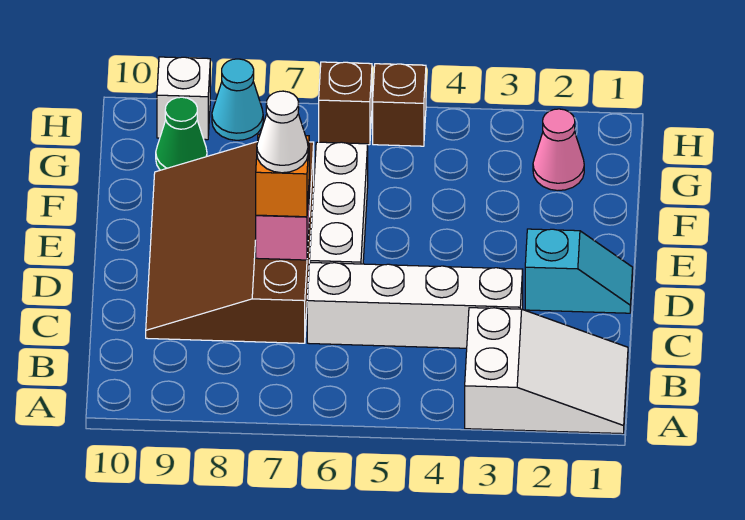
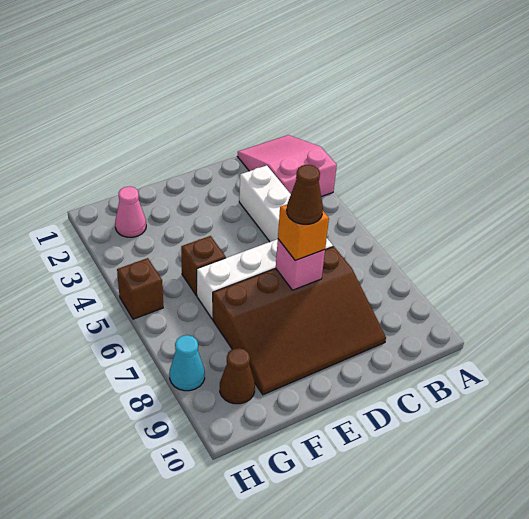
white slope A1:B3 level 1 top 3 -> pink slope A1:B3 level 1 top 3
cyan slope D1:D2 level 1 top 2 -> none
white cone D7 level 4 -> brown cone D7 level 4
green cone G9 level 1 -> brown cone G9 level 1
brown brick H6 level 1 -> brown brick F5 level 1
white brick H9 level 1 -> none

